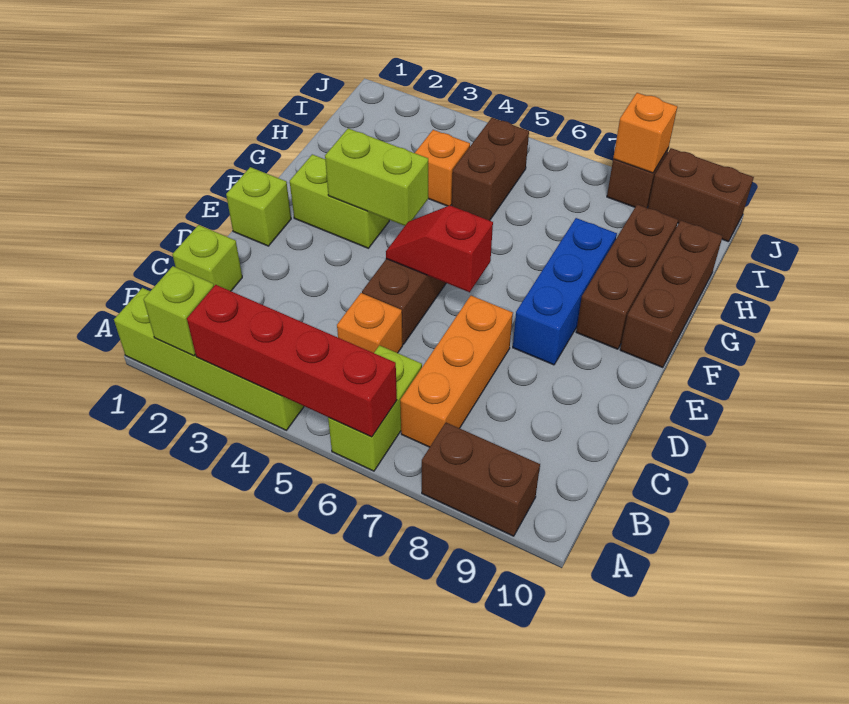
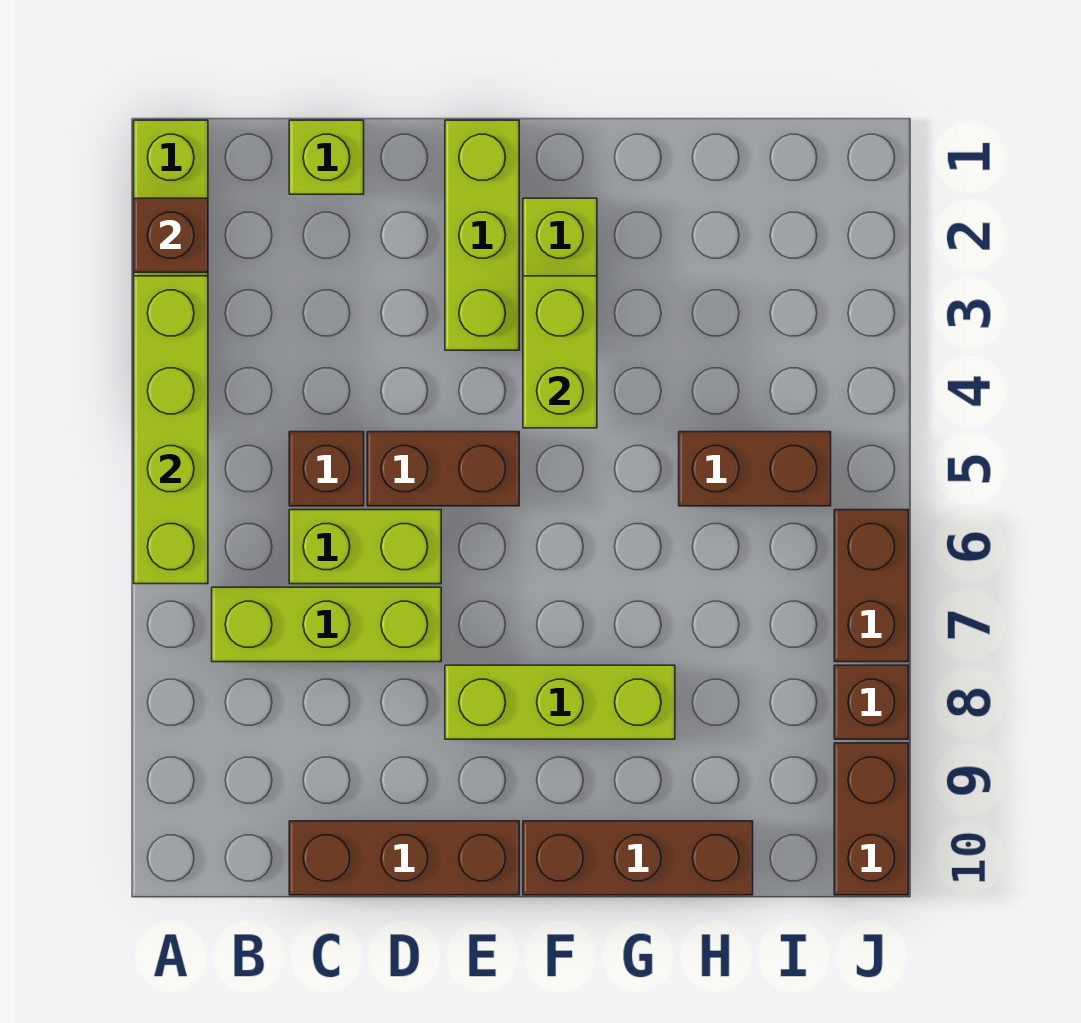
lime brick A2 level 2 -> brown brick A2 level 2
red brick A3:A6 level 2 -> lime brick A3:A6 level 2
lime brick A6:B6 level 1 -> lime brick C6:D6 level 1
brown brick A8:A9 level 1 -> brown brick J6:J7 level 1
orange brick B7:D7 level 1 -> lime brick B7:D7 level 1
orange brick C5 level 1 -> brown brick C5 level 1
lime brick E1 level 1 -> lime brick E1:E3 level 1
red slope E5:E6 level 2 top 6 -> none
blue brick E8:G8 level 1 -> lime brick E8:G8 level 1
brown brick F9:H9 level 1 -> brown brick C10:E10 level 1
orange brick H4 level 1 -> none
orange brick J8 level 2 -> none

